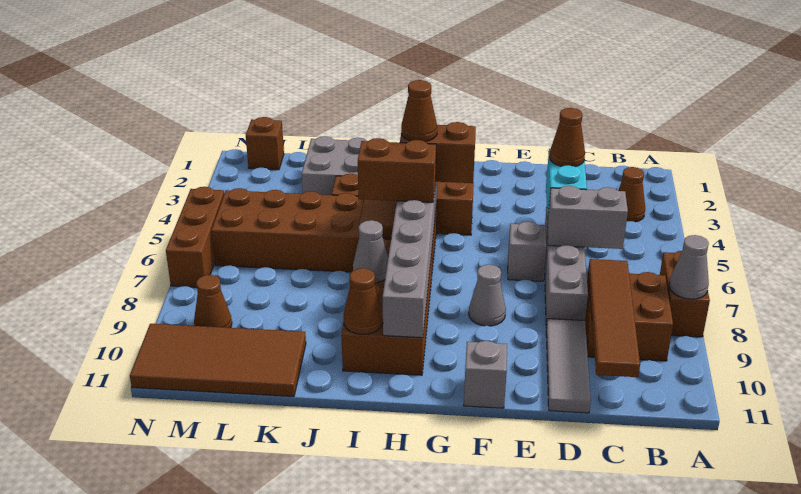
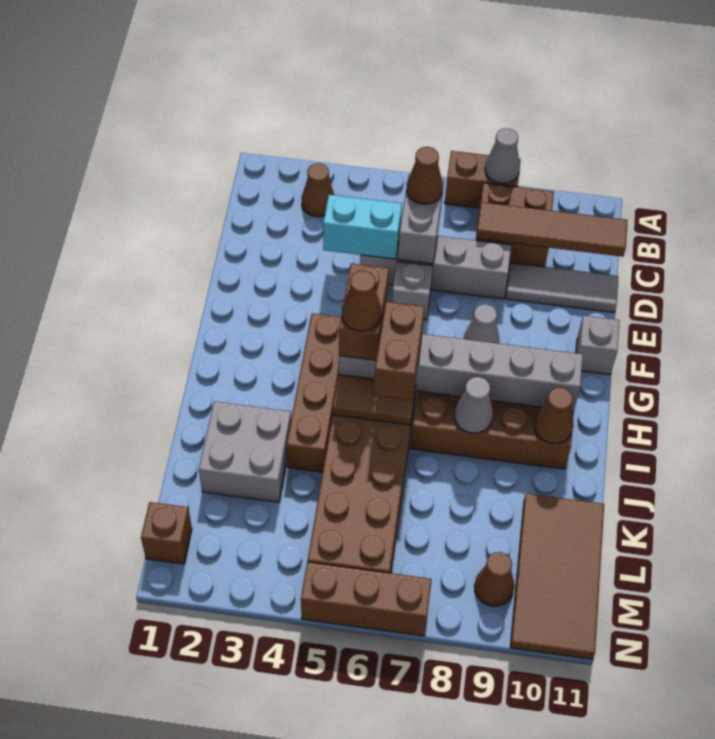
brown cone D4 level 3 -> brown cone C6 level 3

